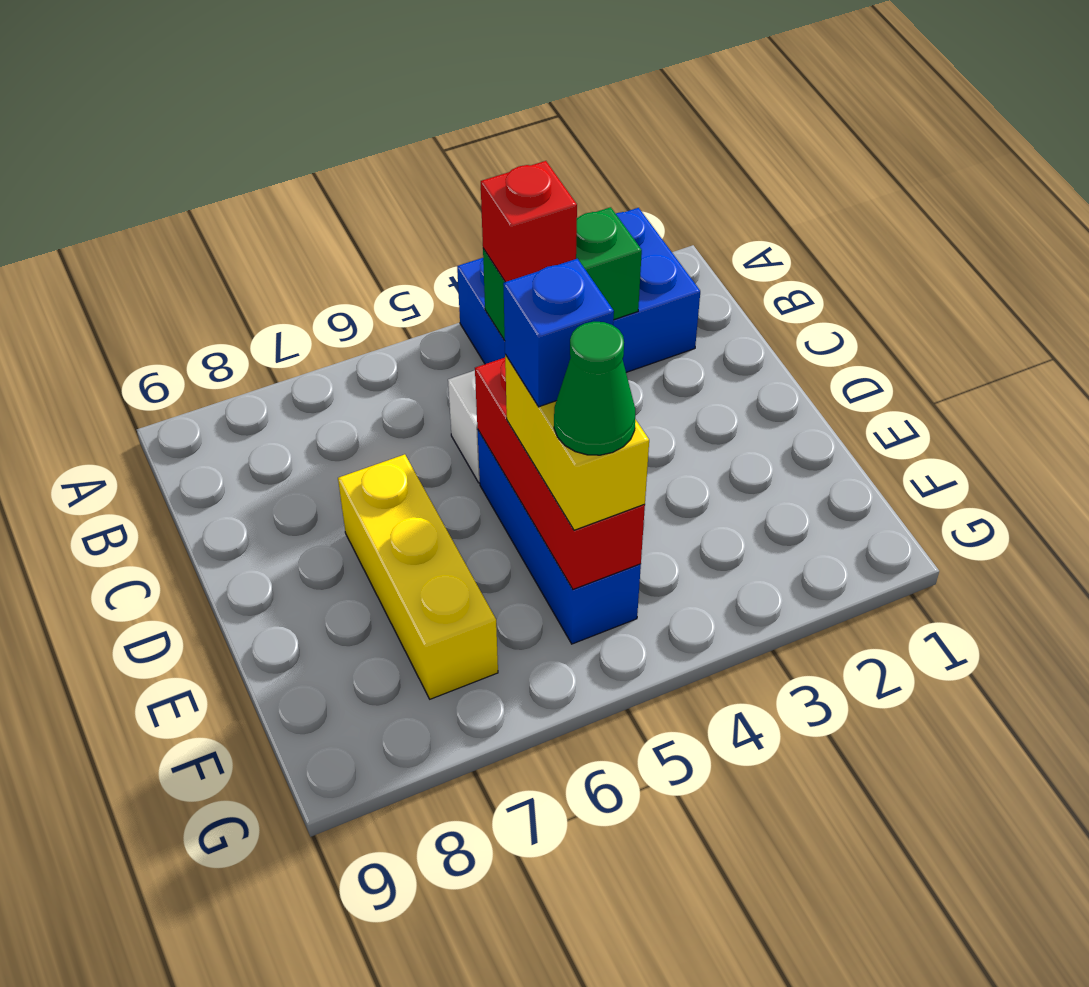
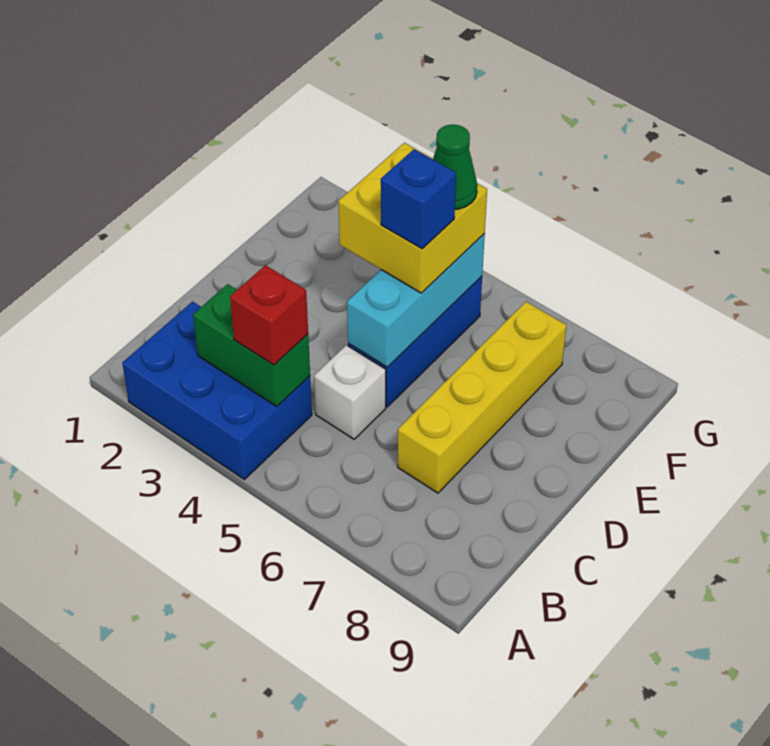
red brick D5:F5 level 2 -> cyan brick D5:F5 level 2
yellow brick D7:F7 level 1 -> yellow brick C7:F7 level 1
yellow brick E5:F5 level 3 -> yellow brick E4:F5 level 3

